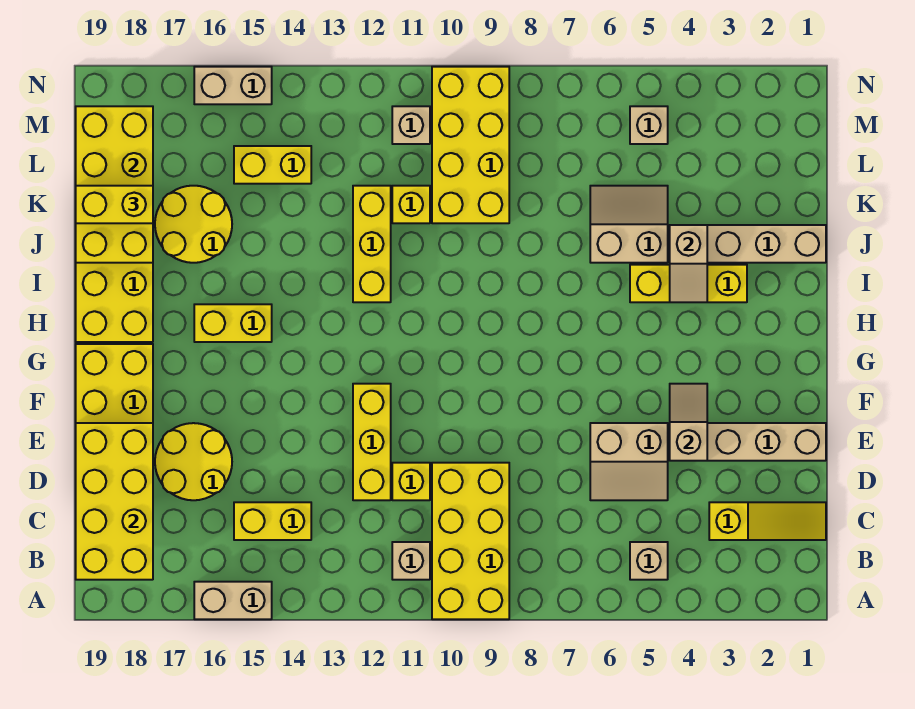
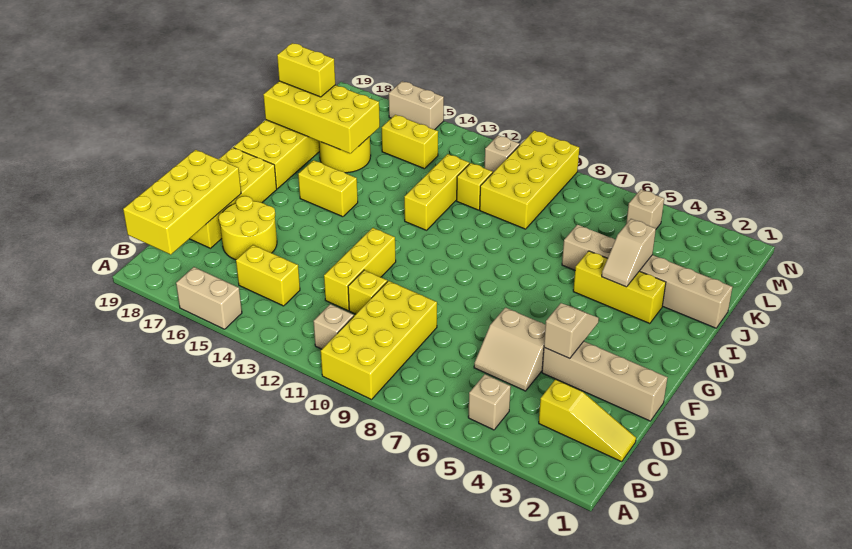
yellow brick J18:M19 level 2 -> yellow brick J16:K19 level 2

